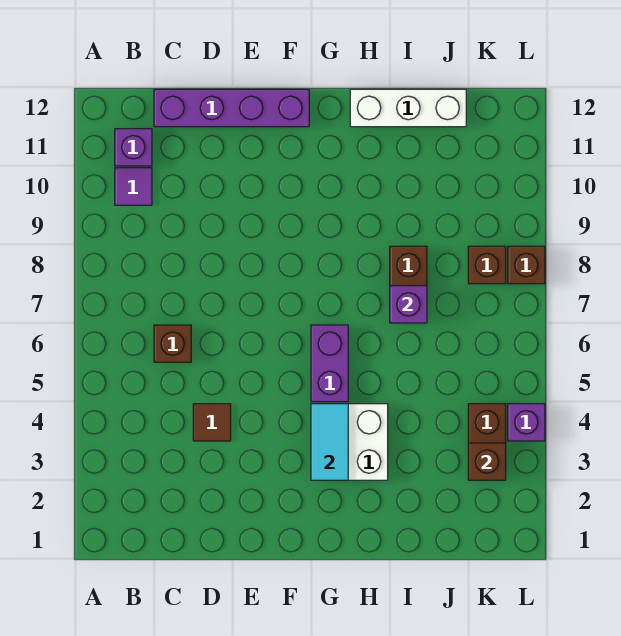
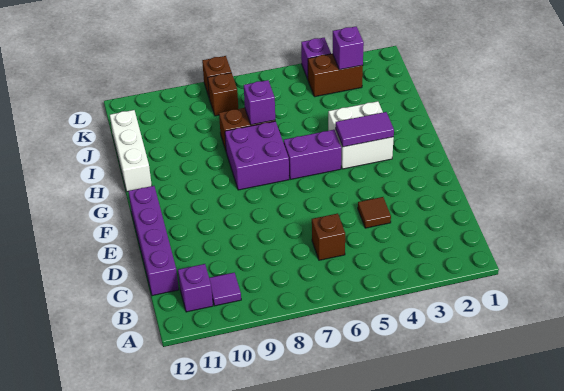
cyan tile G3:G4 level 2 -> purple tile G3:G4 level 2
none -> purple brick G7:H8 level 1
brown brick K3 level 2 -> purple brick K3 level 2

